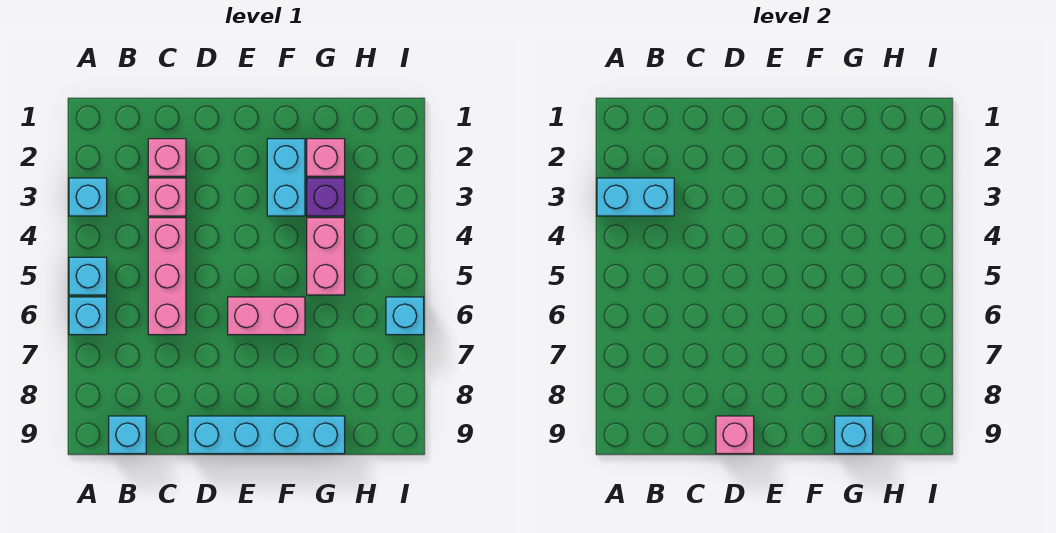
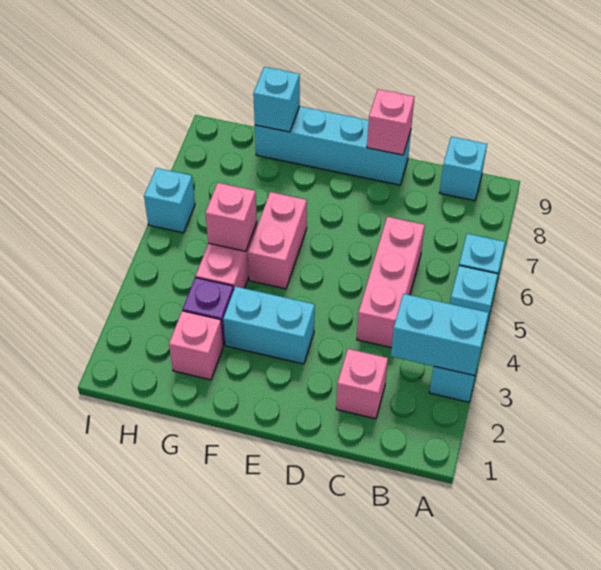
pink brick C3 level 1 -> pink brick G5 level 2
pink brick E6:F6 level 1 -> pink brick F5:F6 level 1
cyan brick F2:F3 level 1 -> cyan brick E3:F3 level 1

